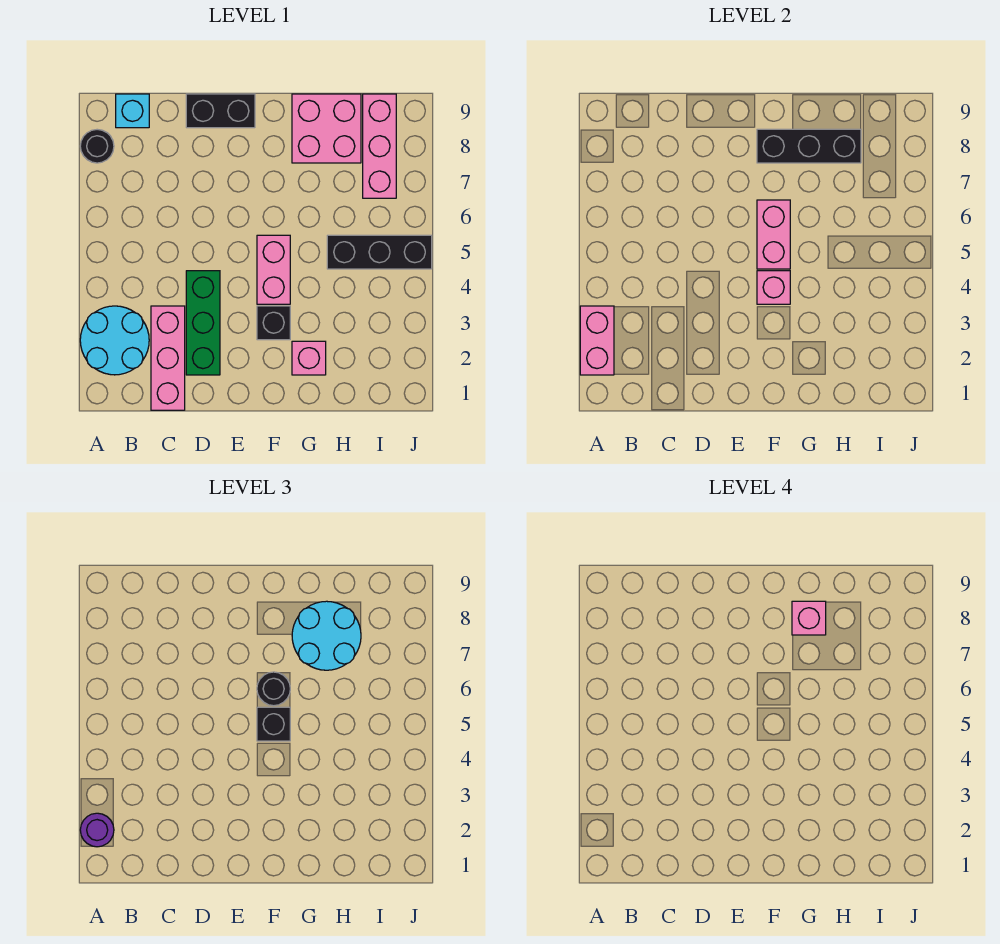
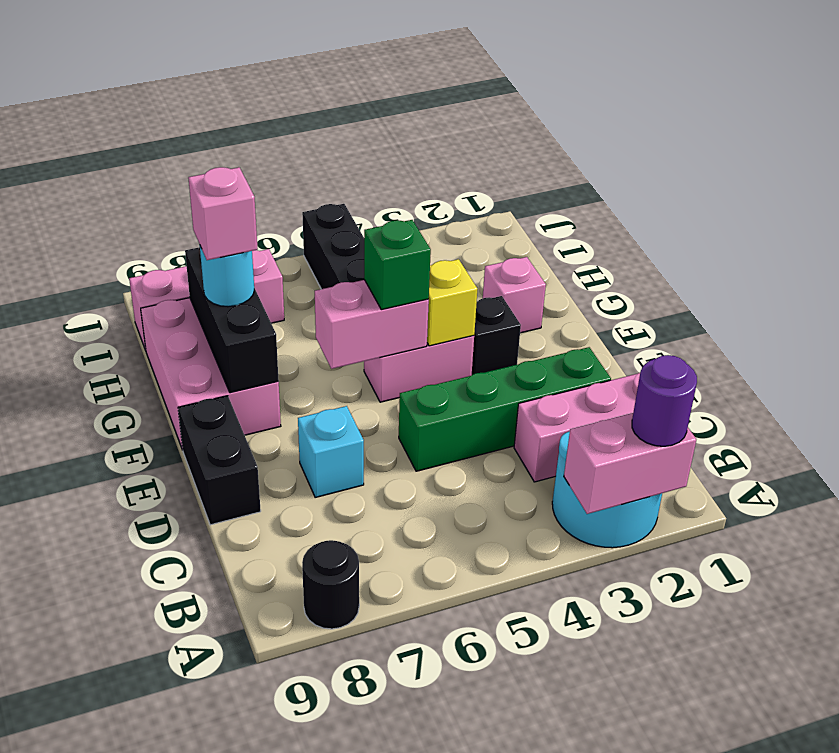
cyan brick B9 level 1 -> cyan brick D7 level 1
green brick D2:D4 level 1 -> green brick D2:D5 level 1
pink brick F4 level 2 -> yellow brick F4 level 2
black brick F5 level 3 -> green brick F5 level 3
black round brick F6 level 3 -> none
cyan round brick G7:H8 level 3 -> cyan round brick G8 level 3
pink brick G8:H9 level 1 -> pink brick F8:H9 level 1

